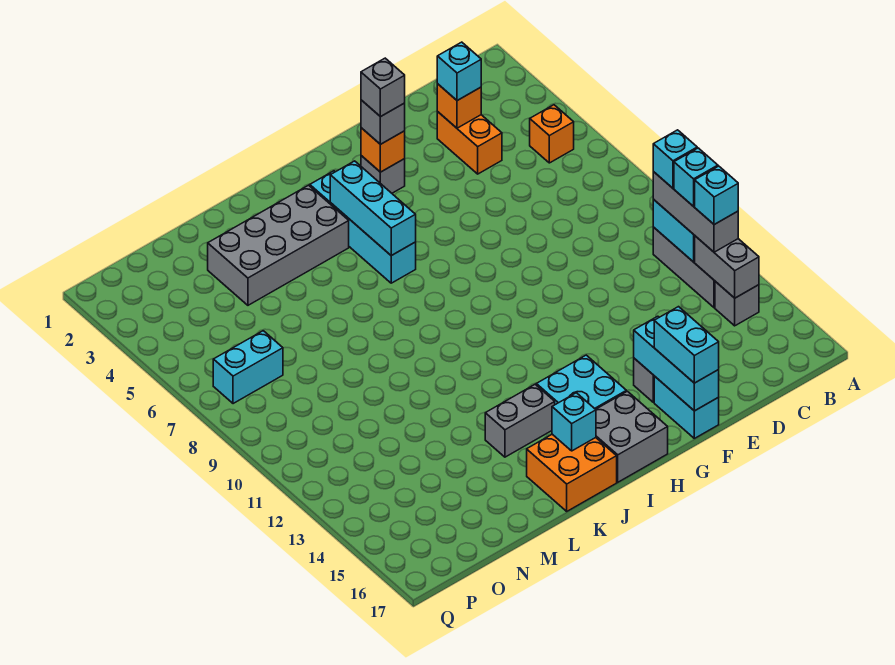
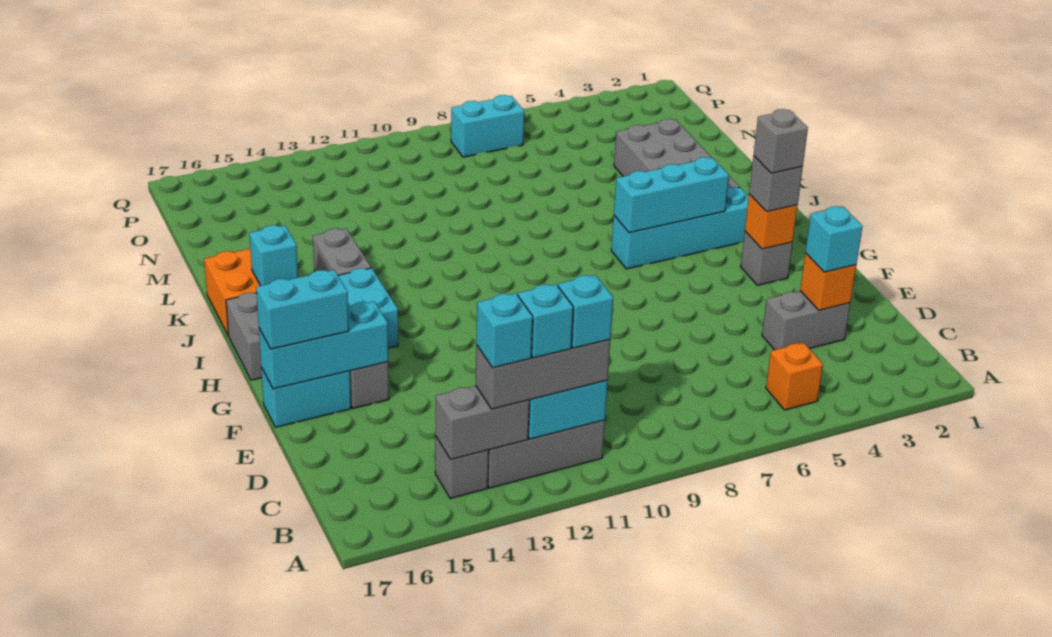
orange brick D3:D4 level 1 -> grey brick D3:D4 level 1
cyan brick O7:P7 level 1 -> cyan brick P7:P8 level 1

